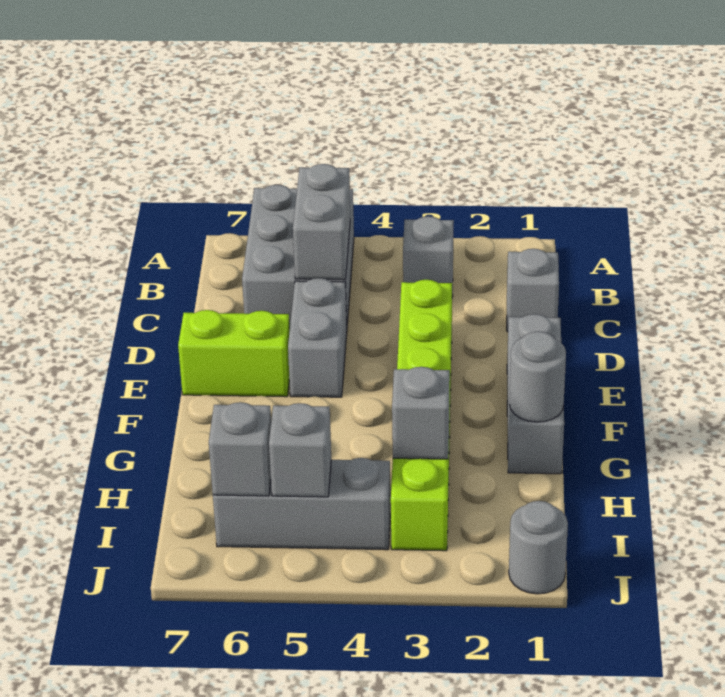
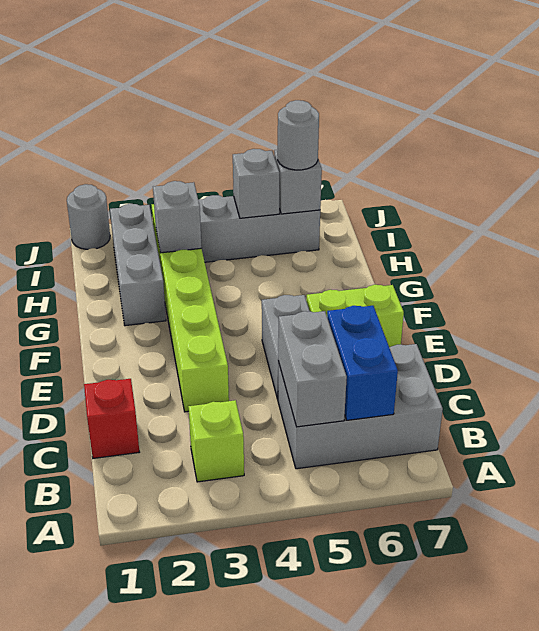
grey brick A5:C6 level 1 -> grey brick B5:C7 level 1
grey brick B3 level 1 -> lime brick B3 level 1
none -> blue brick B6:C6 level 2
grey brick C1 level 1 -> red brick C1 level 1
grey brick E1:G1 level 1 -> grey brick G2:I2 level 1
grey round brick G1 level 2 -> grey round brick I6 level 3

